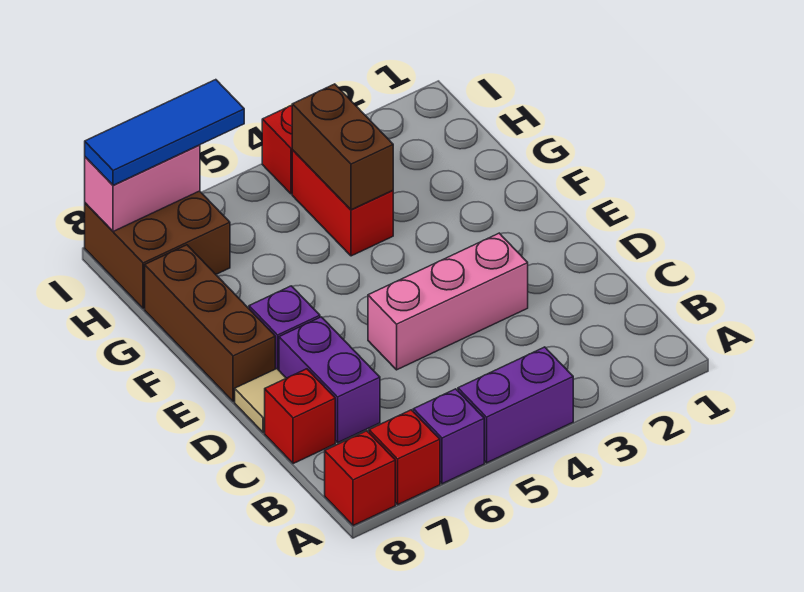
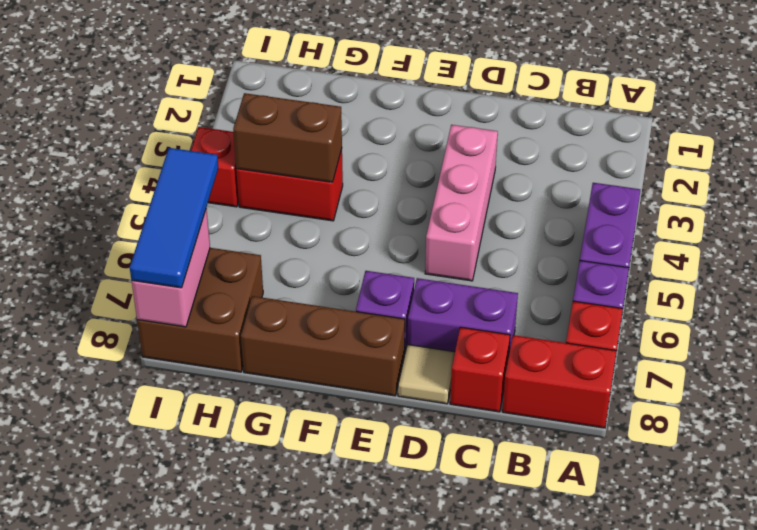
red brick A8 level 1 -> red brick A8:B8 level 1

